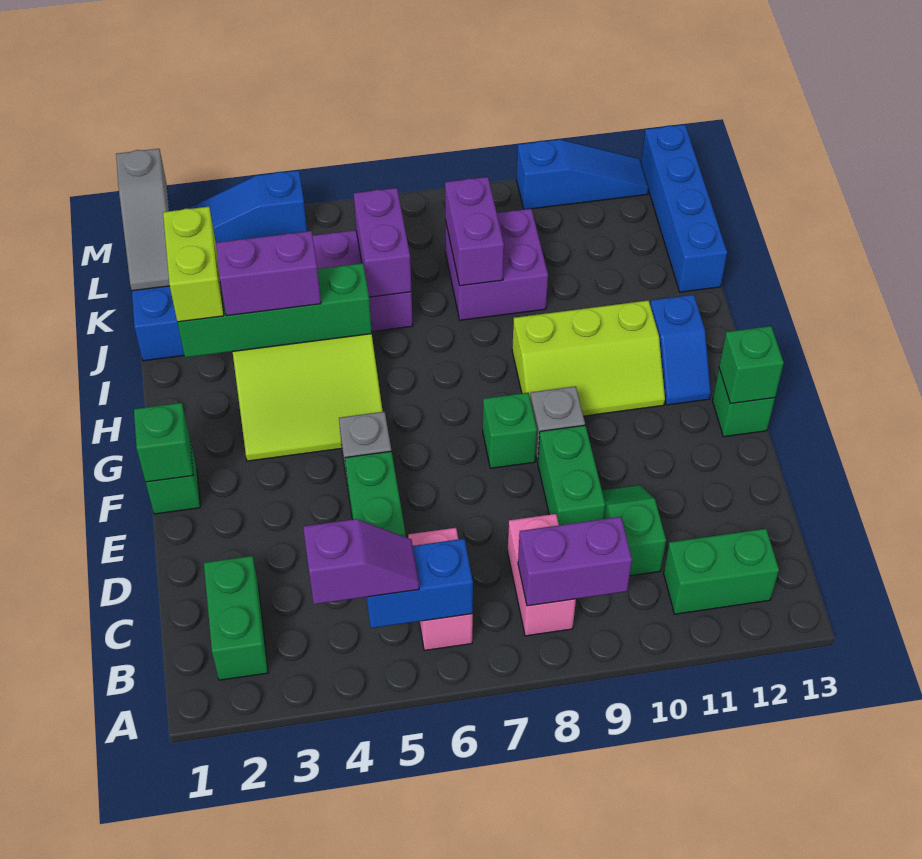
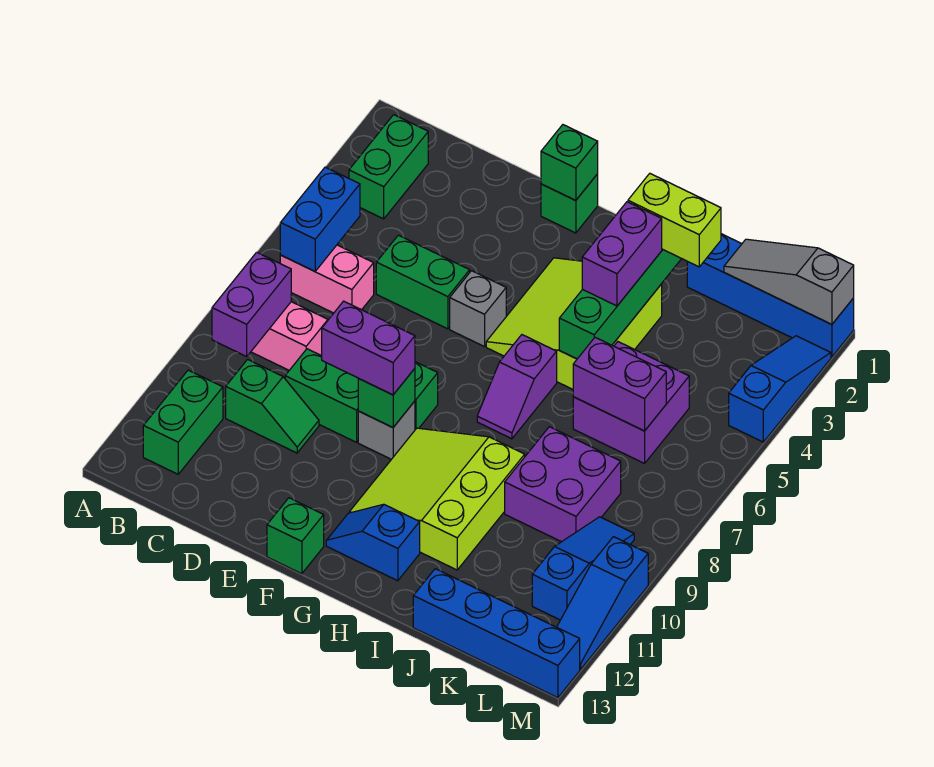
green brick B2:C2 level 1 -> green brick B2:B3 level 1
purple slope B4:B5 level 3 top 4 -> purple slope H6:H7 level 1 top 6
green brick F13 level 2 -> green brick F9 level 2
lime slope G9:H11 level 1 top H -> lime slope G9:I11 level 1 top I
purple brick J8:K8 level 2 -> purple brick E9:F9 level 3
none -> blue slope L9:L11 level 1 top 11

